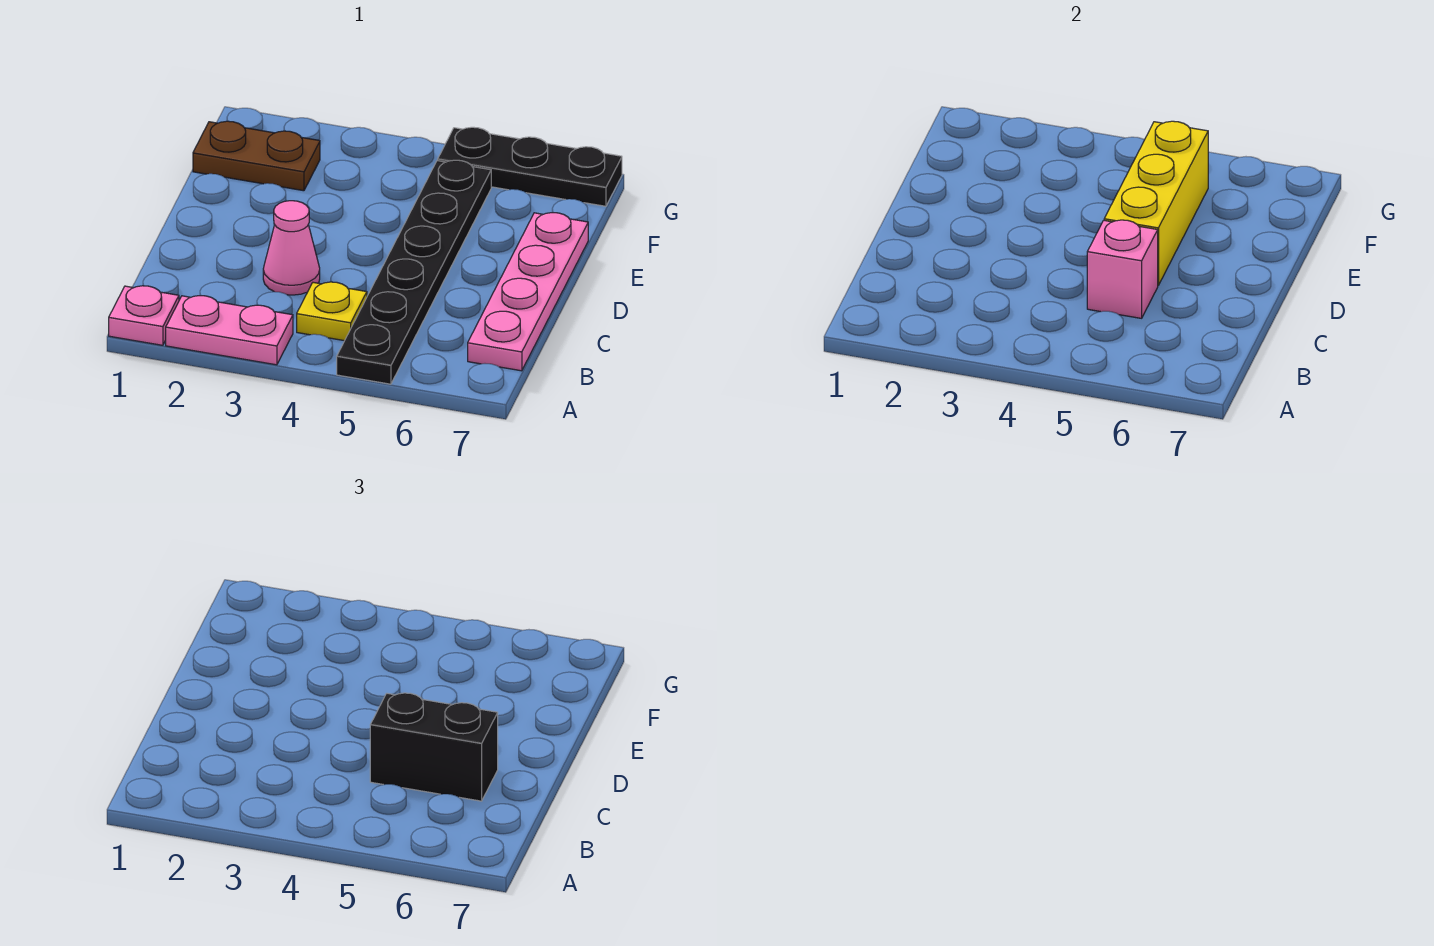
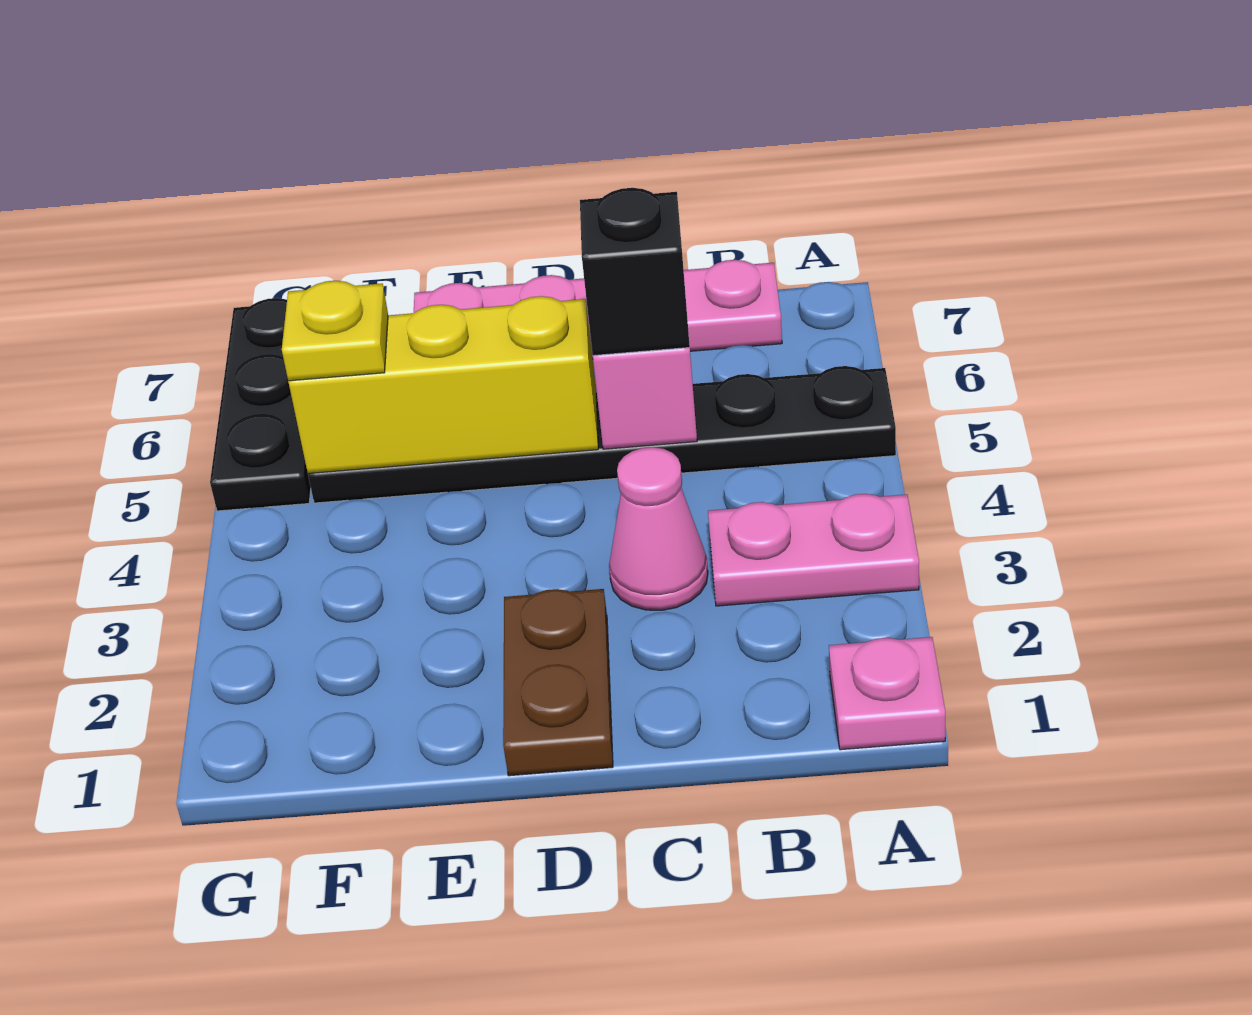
pink plate A2:A3 level 1 -> pink plate A3:B3 level 1
yellow plate B4 level 1 -> yellow plate F5 level 3
black brick C5:C6 level 3 -> black brick C5 level 3
brown plate F1:F2 level 1 -> brown plate D1:D2 level 1

